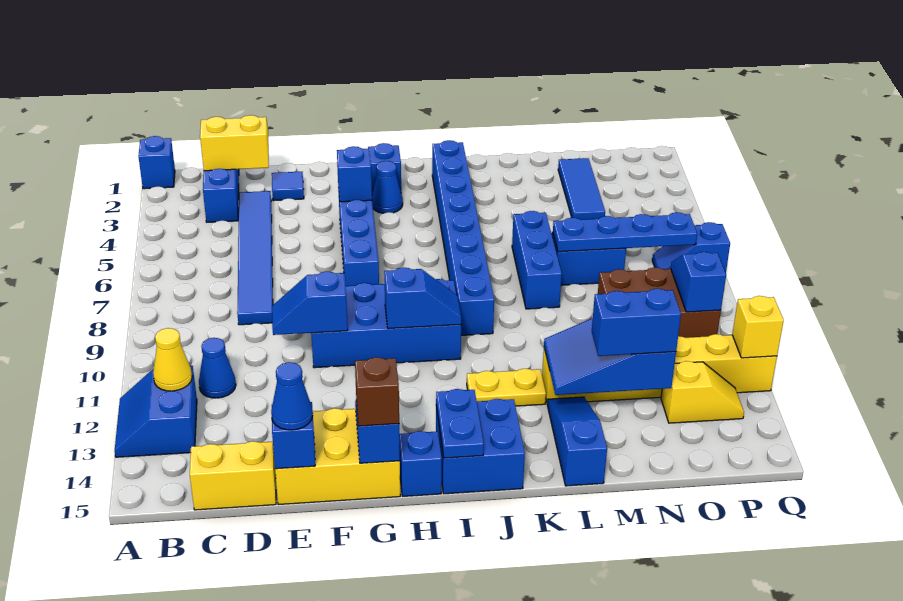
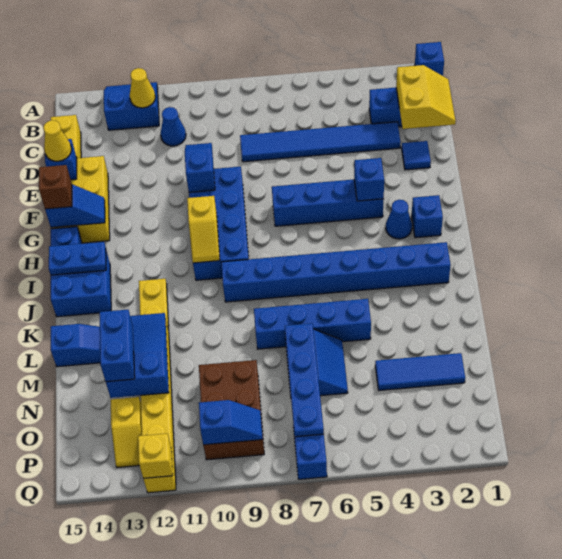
blue cone E15 level 3 -> yellow cone E15 level 3
blue slope H10:I10 level 2 top H -> yellow slope H10:I10 level 2 top H
blue brick L6:L8 level 1 -> blue brick L5:L8 level 1

